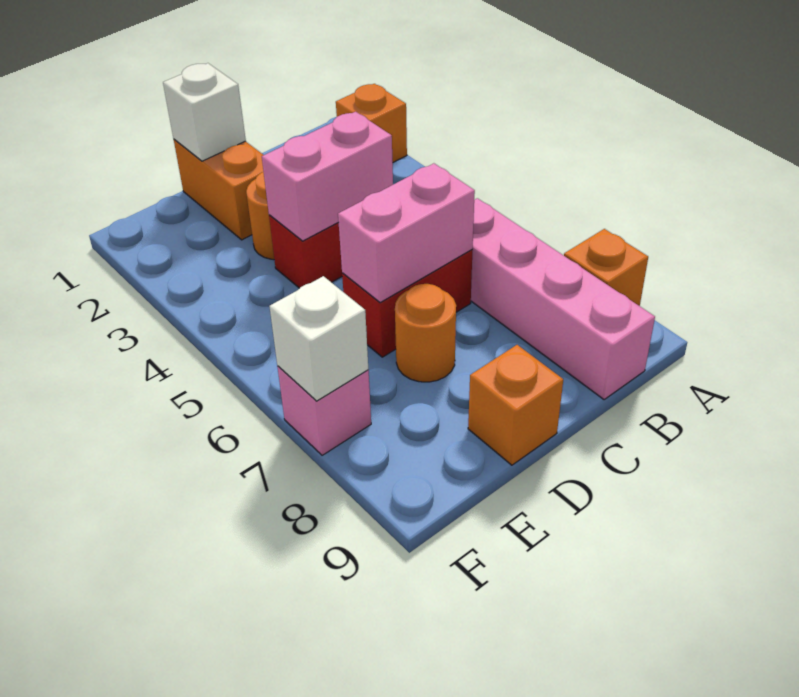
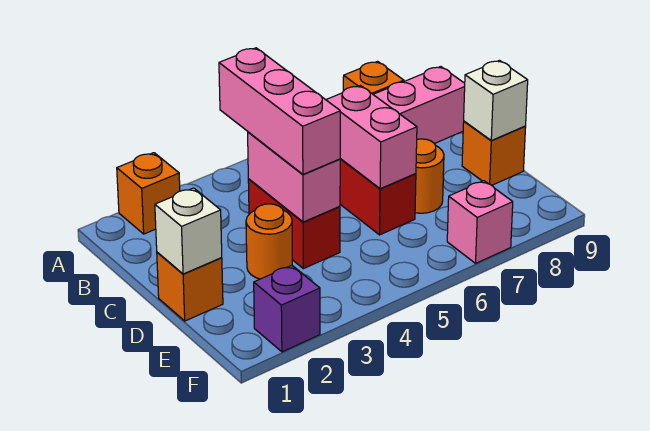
none -> pink brick B4:D4 level 3
orange brick D1:D2 level 1 -> orange brick D1 level 1
none -> purple brick F2 level 1
white brick F7 level 2 -> white brick D9 level 2

